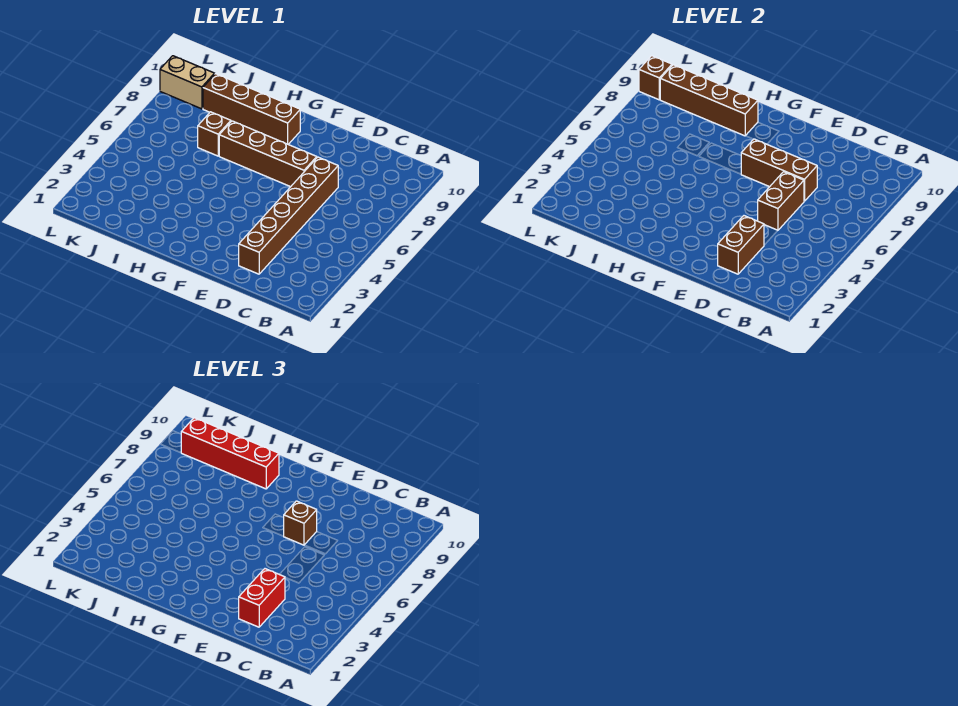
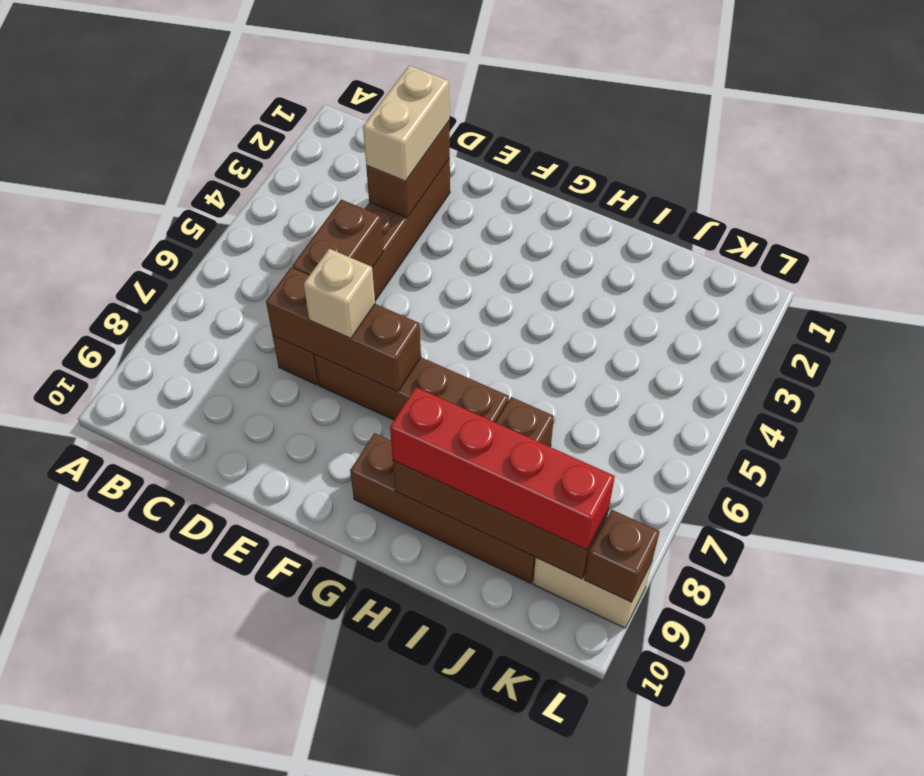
red brick D2:D3 level 3 -> tan brick D2:D3 level 3
brown brick E7 level 3 -> tan brick E7 level 3

